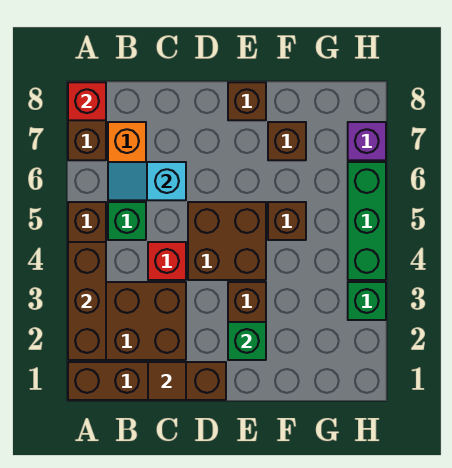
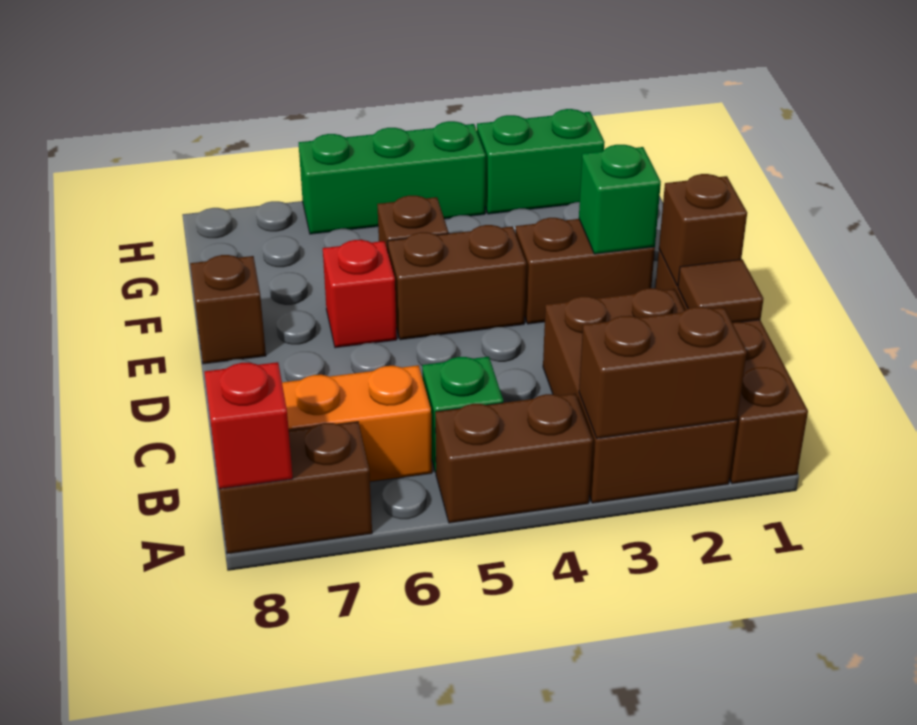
brown brick A2:A4 level 2 -> brown brick A2:A3 level 2
cyan slope B6:C6 level 2 top C -> none
red brick C4 level 1 -> red brick E6 level 1
brown brick D4:E5 level 1 -> brown brick E4:E5 level 1
brown brick F7 level 1 -> brown brick D1 level 2
green brick H3 level 1 -> green brick H2:H3 level 1
purple brick H7 level 1 -> none

